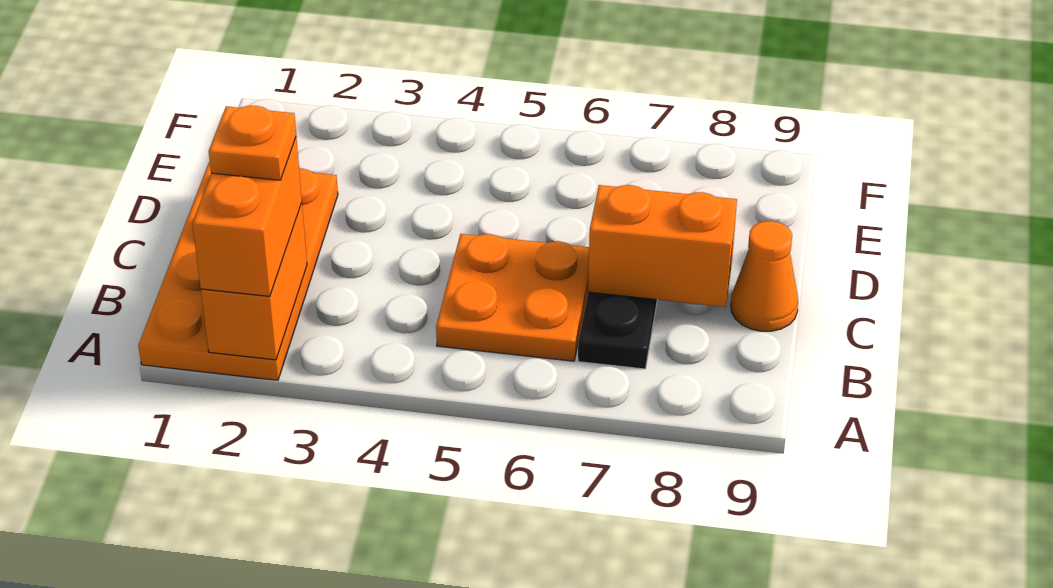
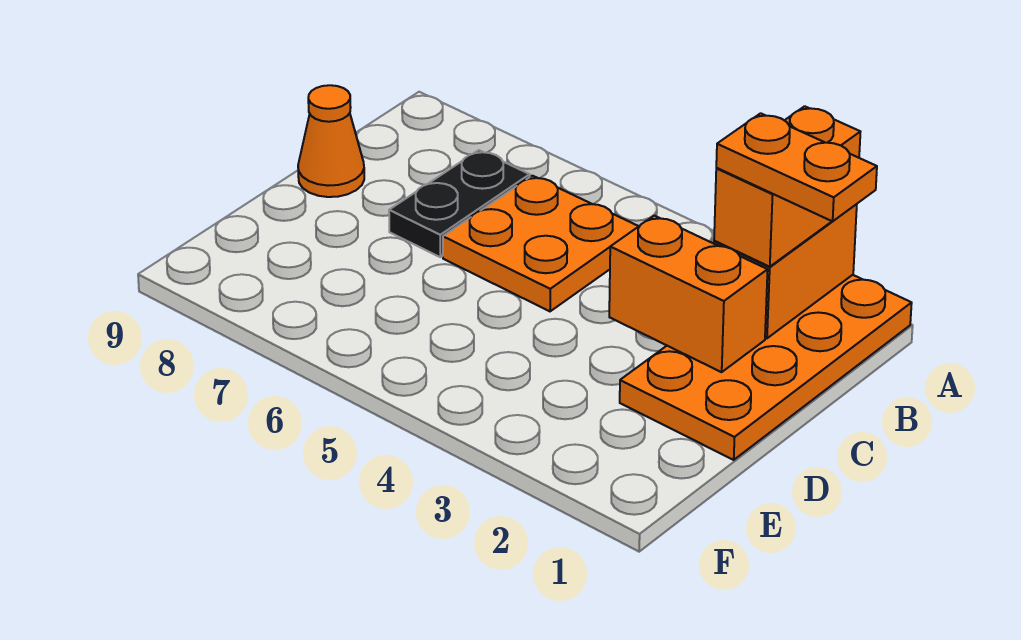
orange plate B2 level 4 -> orange plate B1:B2 level 4
orange brick C7:C8 level 2 -> orange brick C2:C3 level 2

